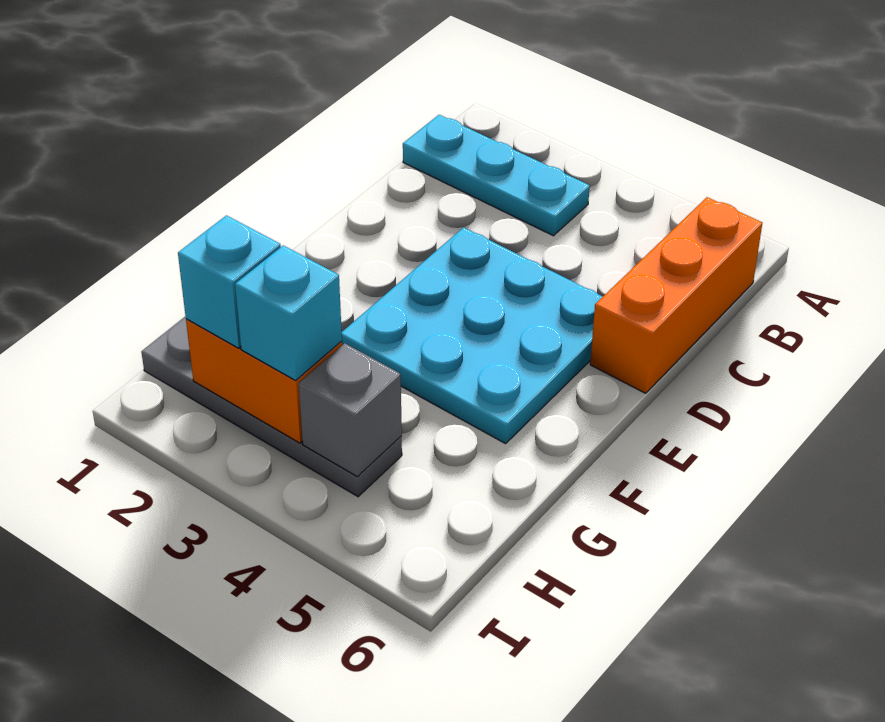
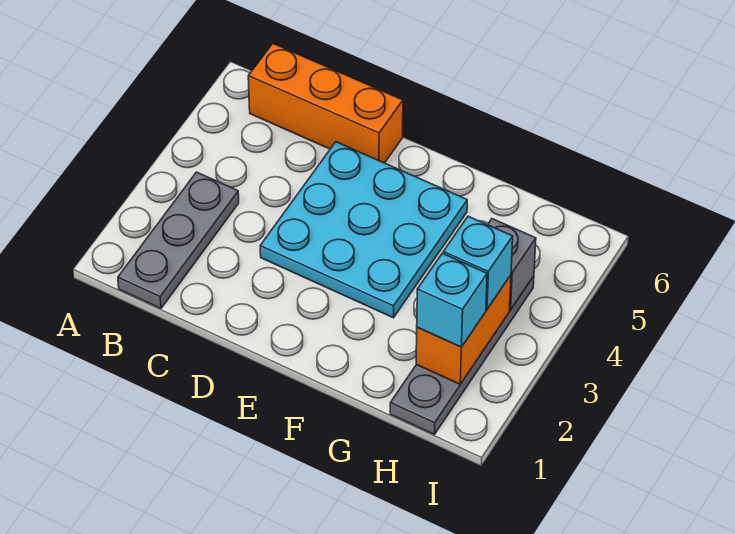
cyan plate B1:B3 level 1 -> grey plate B1:B3 level 1

